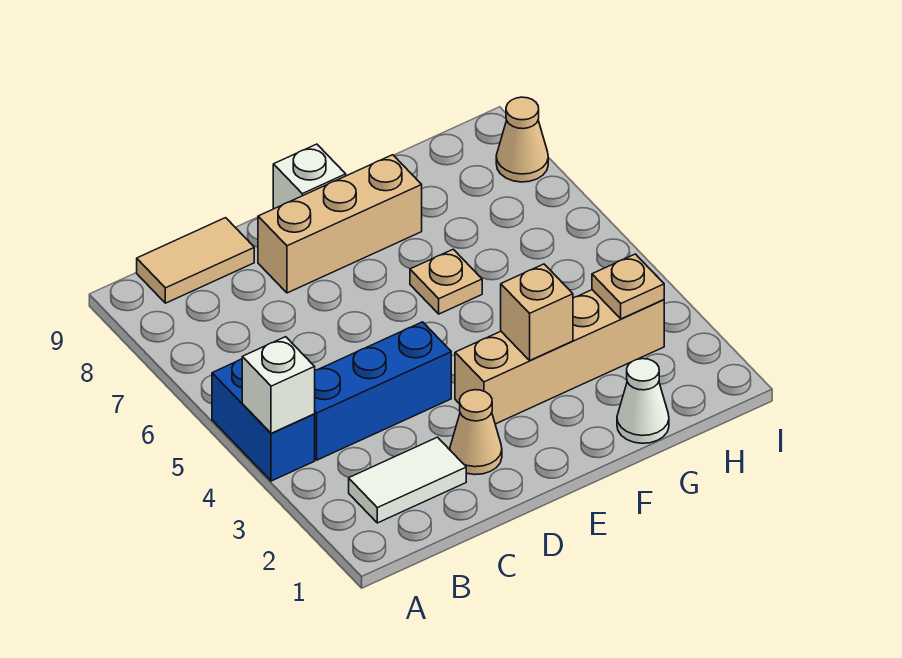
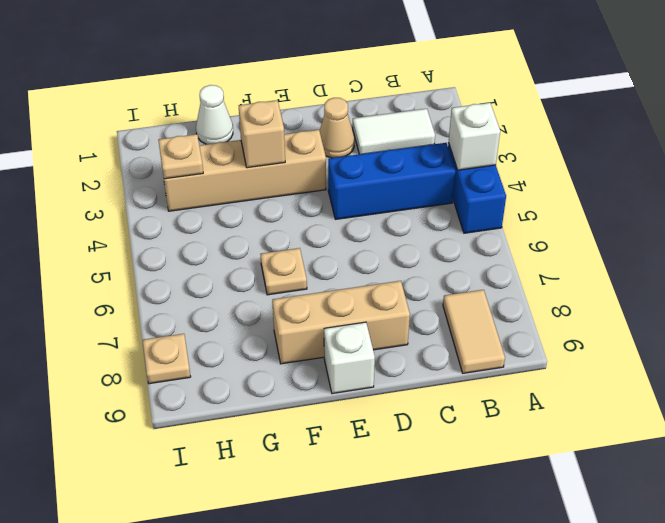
tan tile B9:C9 level 1 -> tan tile B8:B9 level 1
tan cone I8 level 1 -> tan plate I8 level 1

